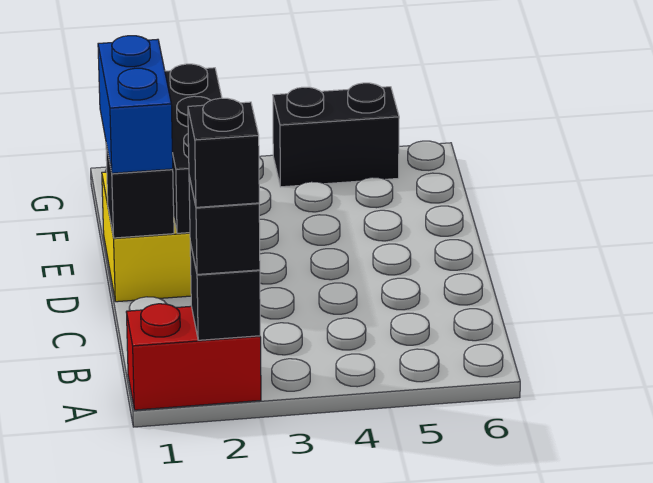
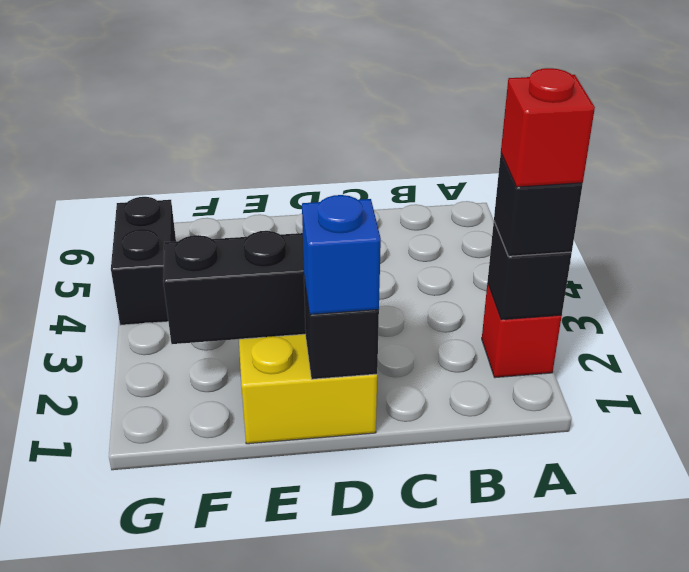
red brick A1:A2 level 1 -> red brick A2 level 1
black brick A2 level 4 -> red brick A2 level 4
blue brick D1:E1 level 3 -> blue brick D1 level 3

